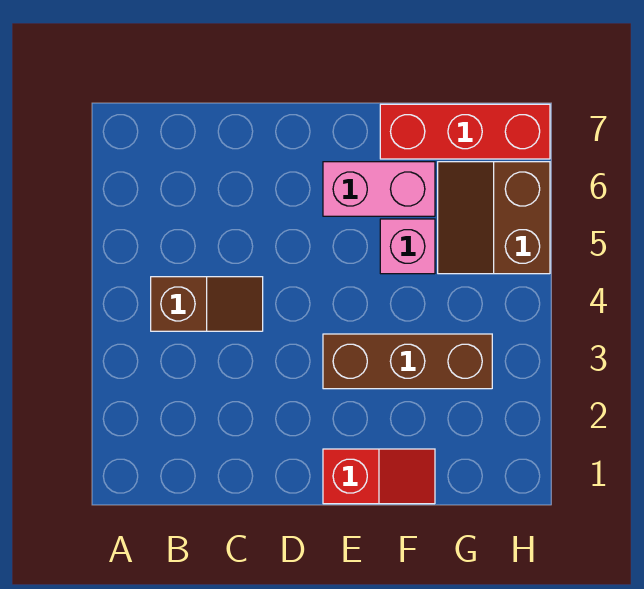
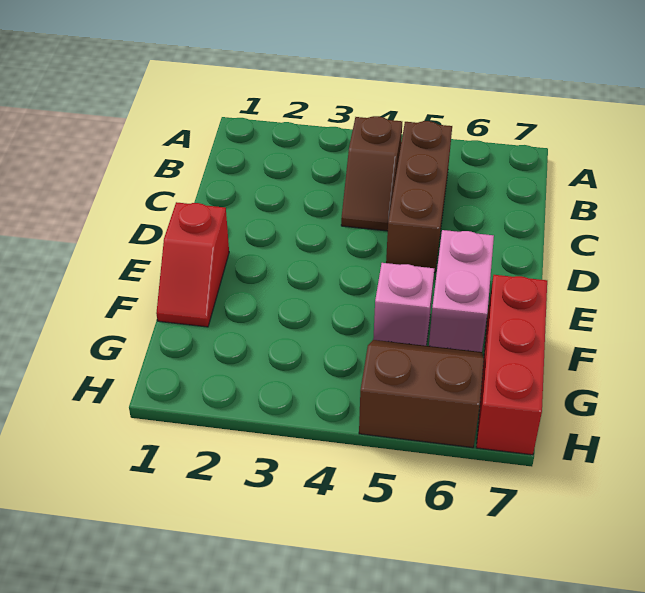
brown brick E3:G3 level 1 -> brown brick B5:D5 level 1

